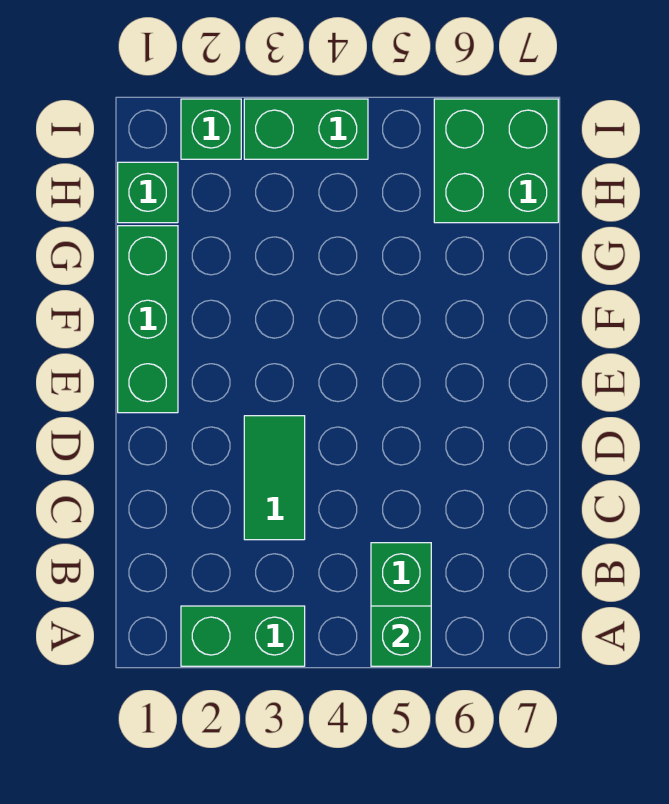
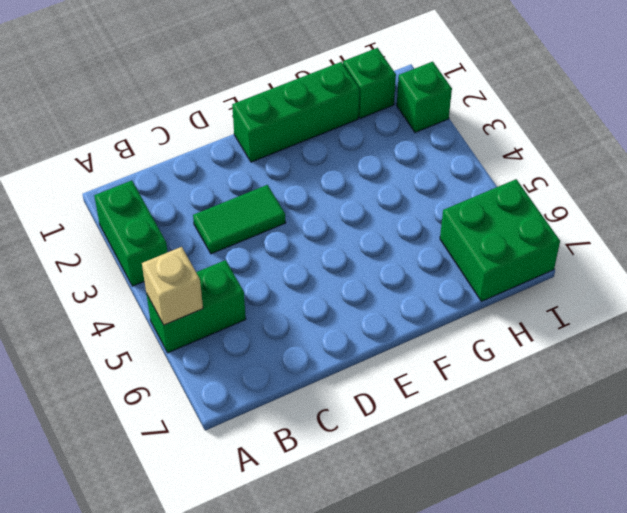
green brick A5 level 2 -> tan brick A5 level 2
green brick I3:I4 level 1 -> none

